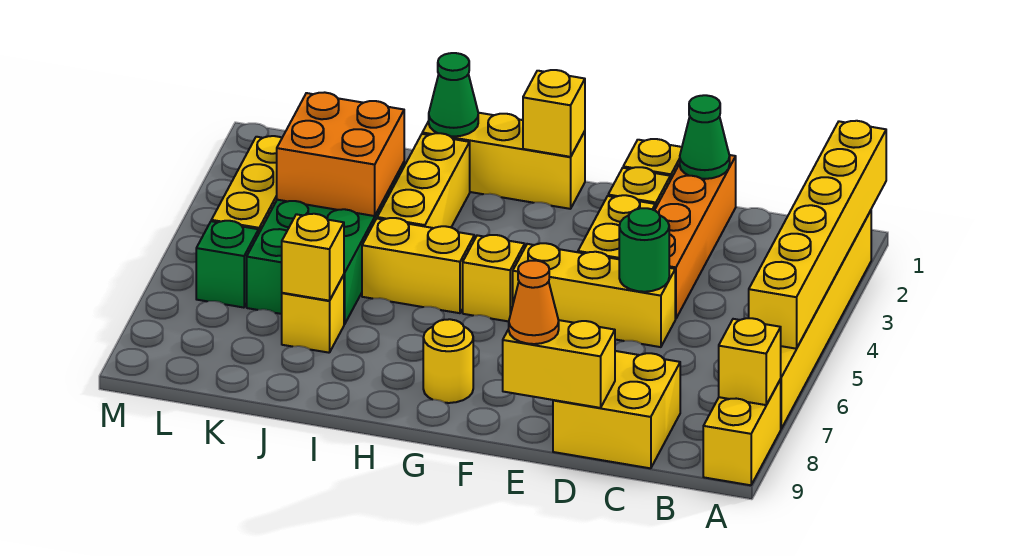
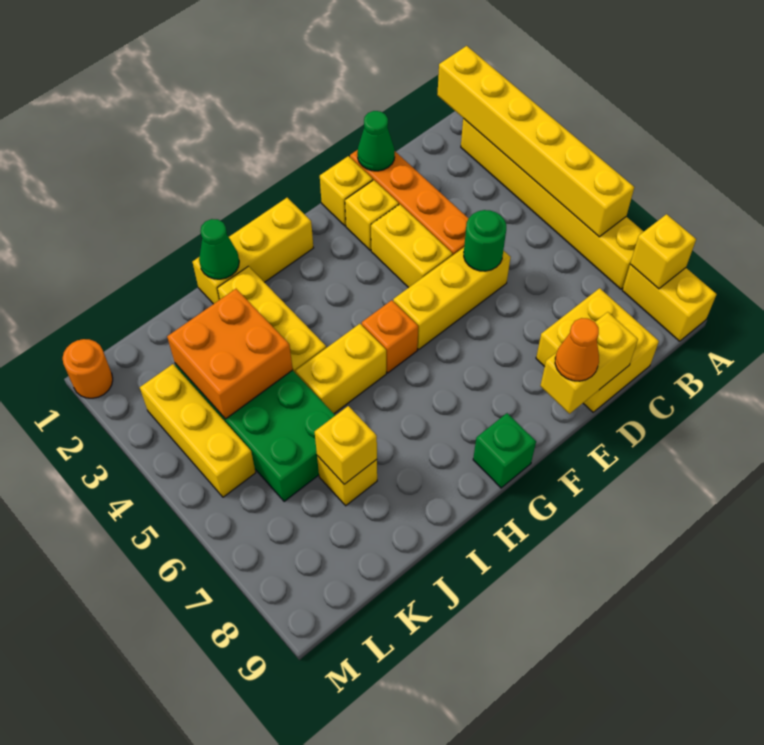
yellow brick G1 level 2 -> none
yellow brick G5 level 1 -> orange brick G5 level 1
yellow round brick G8 level 1 -> none
green brick L6 level 1 -> green brick G9 level 1
none -> orange round brick M1 level 1

